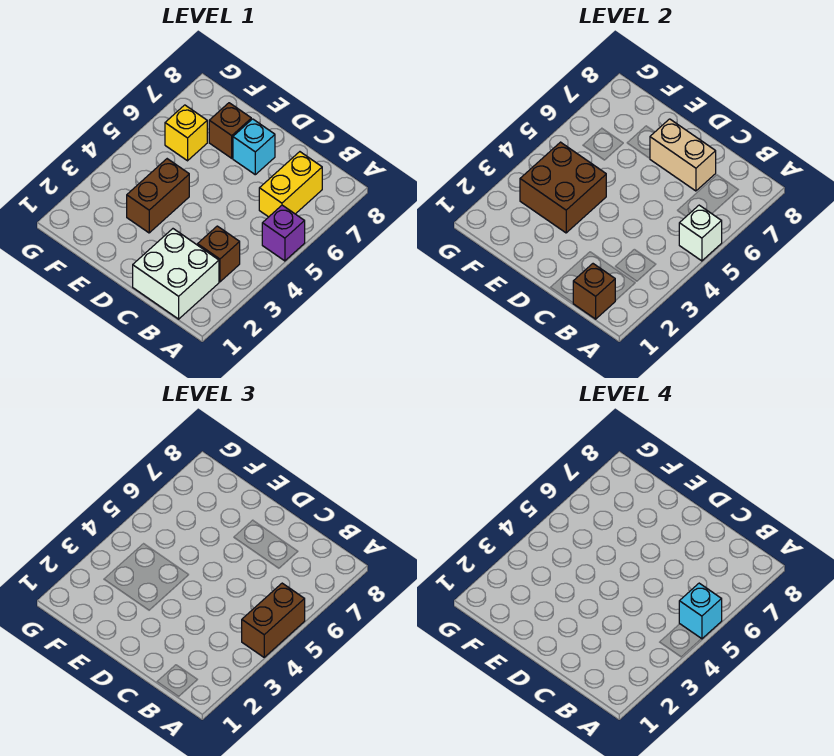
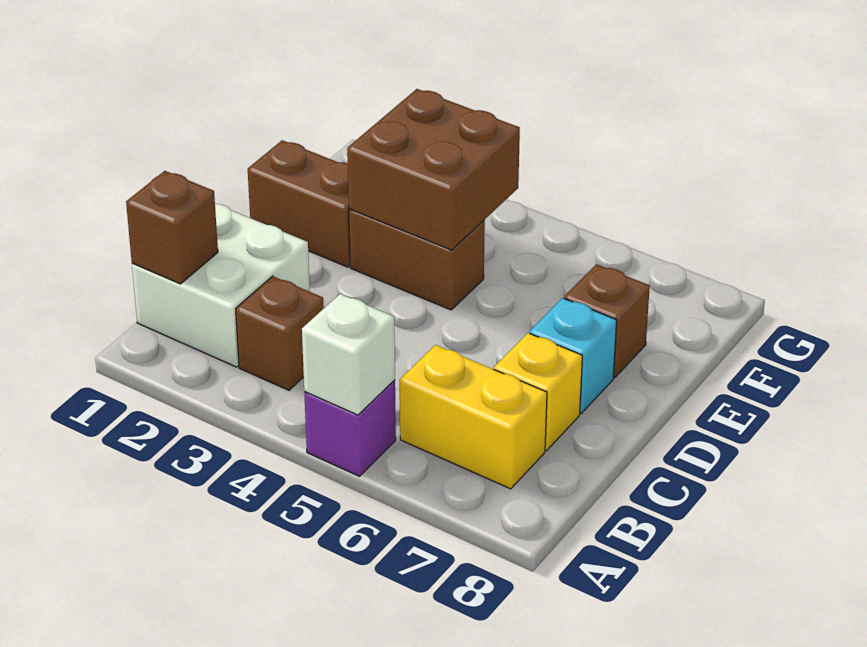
brown brick A4:A5 level 3 -> brown brick E1:E2 level 1
cyan brick A5 level 4 -> none
tan brick C7:D7 level 2 -> none
yellow brick F6 level 1 -> yellow brick C7 level 1

